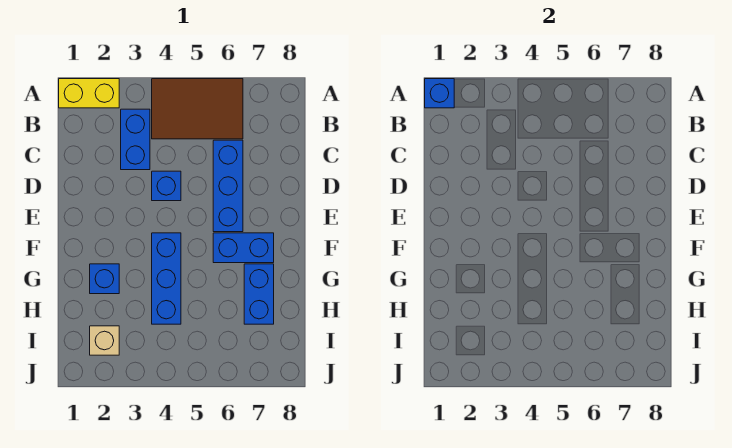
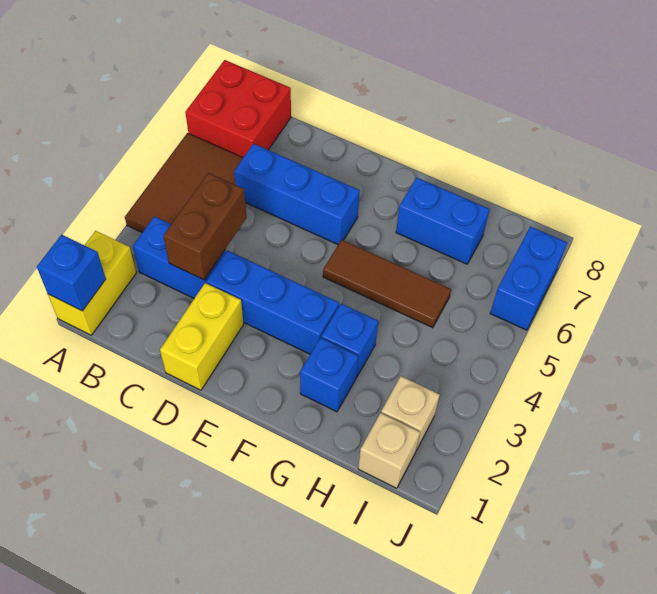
none -> red brick A7:B8 level 1
none -> brown brick C3:C4 level 2
none -> yellow brick D1:D2 level 1
blue brick D4 level 1 -> blue brick G3 level 1
blue brick F4:H4 level 1 -> blue brick D3:F3 level 1
none -> brown tile F5:H5 level 1
blue brick F6:F7 level 1 -> blue brick J6:J7 level 1
none -> tan brick I1 level 1

